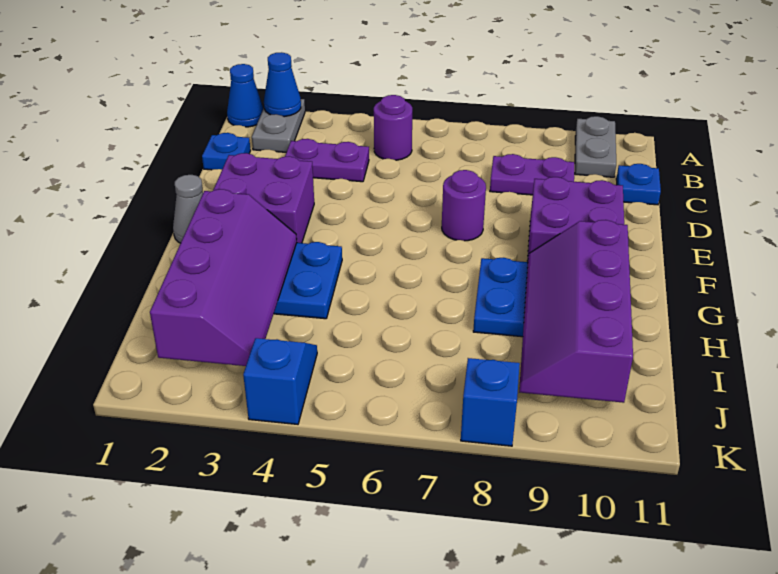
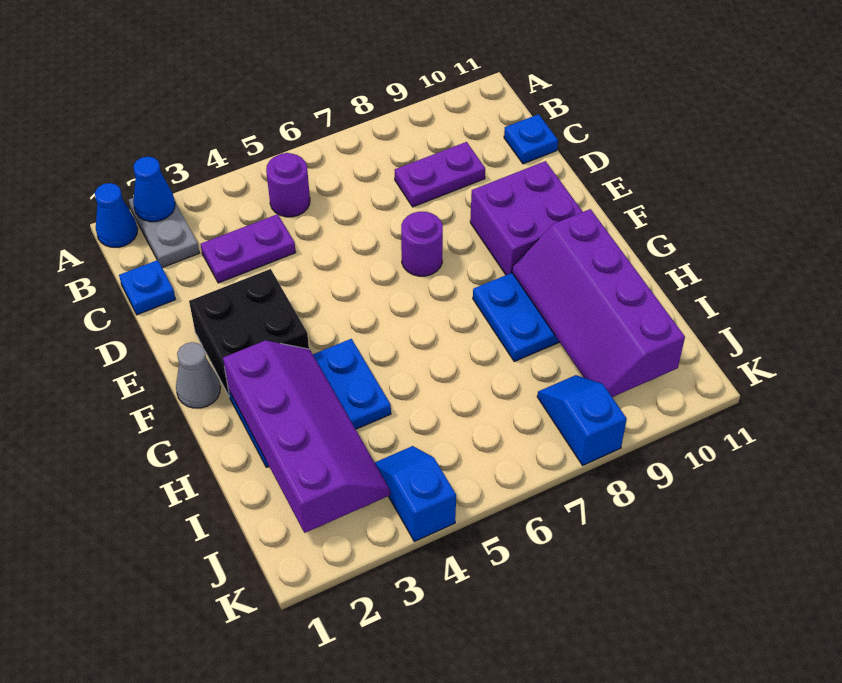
grey plate A10:B10 level 1 -> none
purple brick E2:F3 level 1 -> black brick E2:F3 level 1

